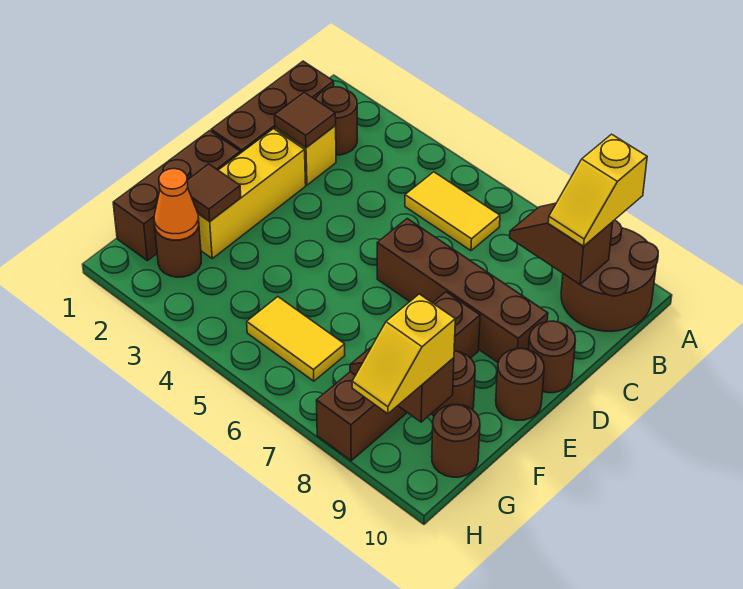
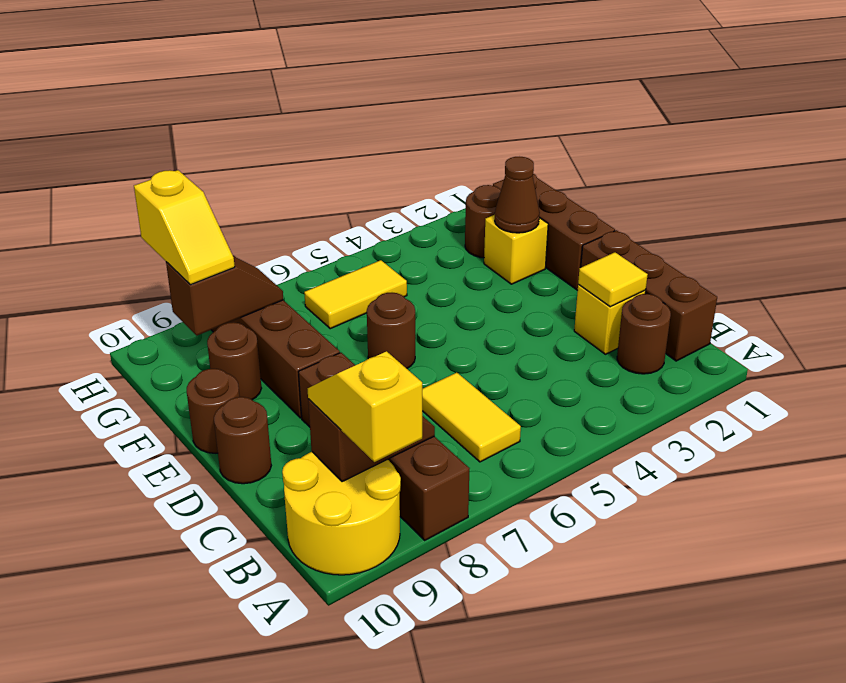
brown round brick A9:B10 level 1 -> yellow round brick A9:B10 level 1
yellow tile B5:B6 level 1 -> yellow tile B6:C6 level 1
brown tile C2 level 2 -> yellow tile C2 level 2
yellow brick D2:F2 level 1 -> yellow brick F2 level 1
brown brick D6:D9 level 1 -> brown brick A8:D8 level 1
brown tile F2 level 2 -> brown cone F2 level 2
orange cone G2 level 2 -> none
yellow slope G9:H9 level 3 top G -> yellow slope G9:H9 level 3 top H
brown round brick G10 level 1 -> brown round brick E6 level 1

